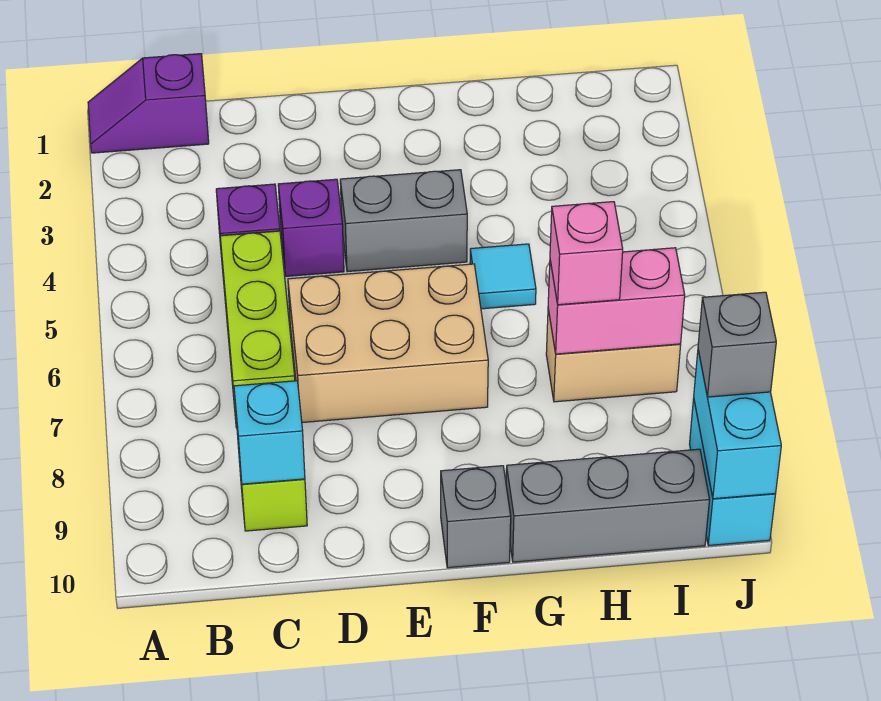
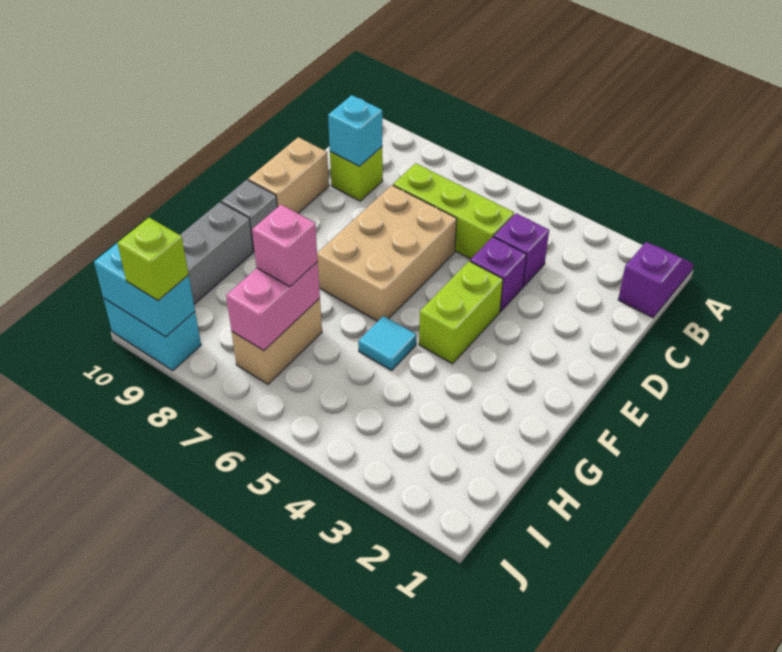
none -> tan brick D10:E10 level 1
grey brick E4:F4 level 1 -> lime brick E4:F4 level 1
grey brick J9 level 3 -> lime brick J9 level 3

